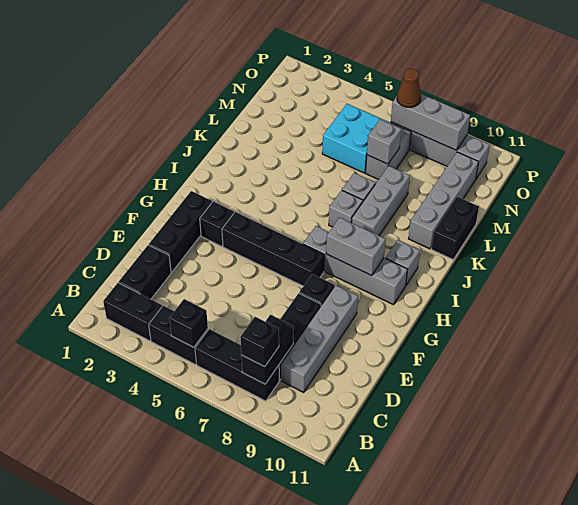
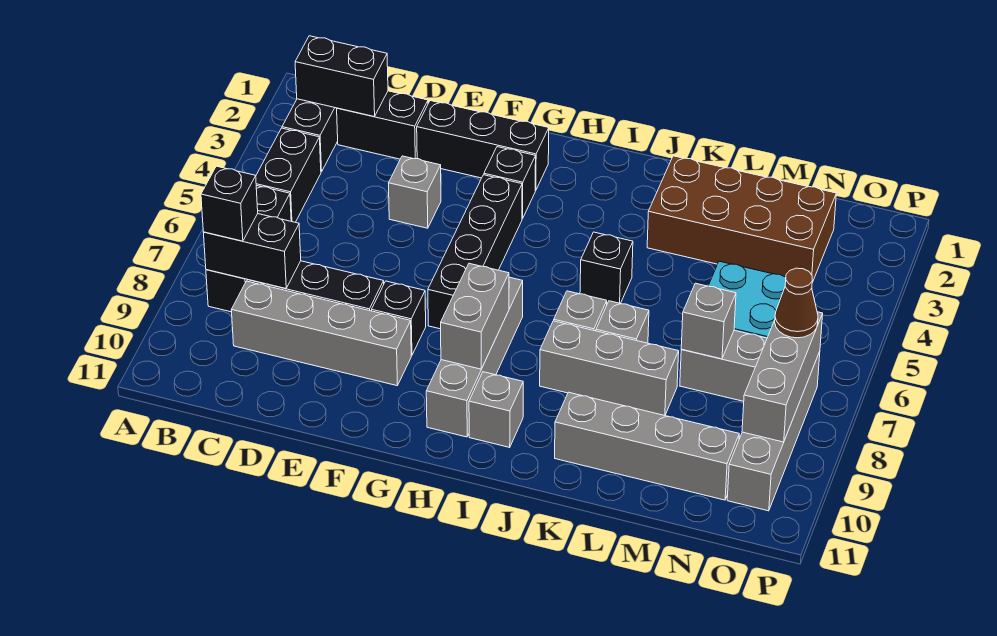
black brick B5 level 2 -> black brick J5 level 1
none -> grey brick E4 level 1
none -> brown brick K2:N3 level 1
black brick K11:L11 level 1 -> black brick B2:C2 level 2

